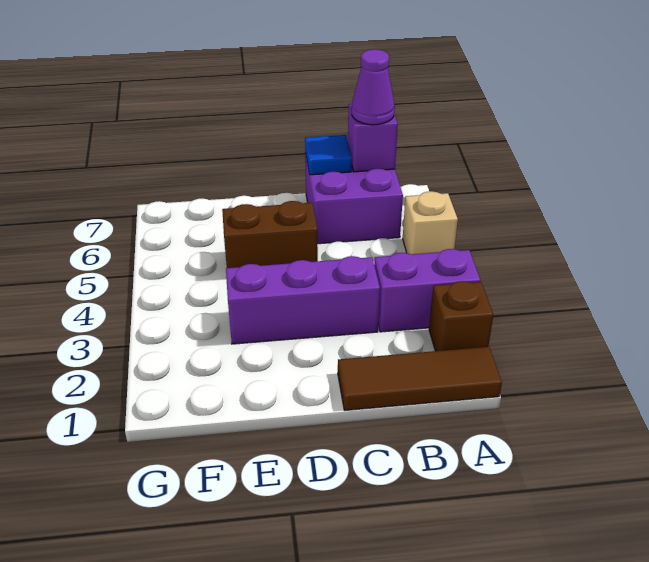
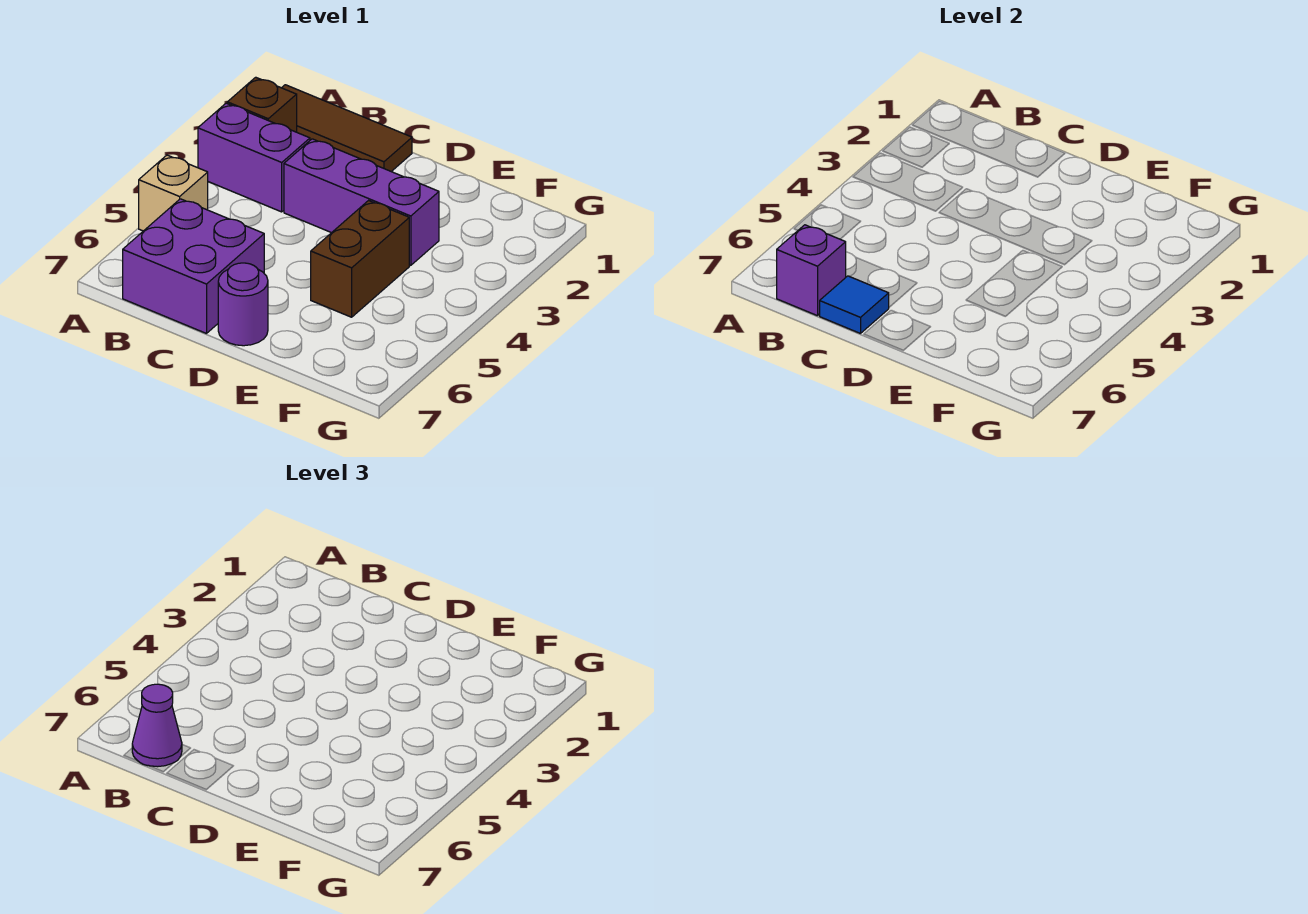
brown brick D5:E5 level 1 -> brown brick E4:E5 level 1
none -> purple round brick D7 level 1

